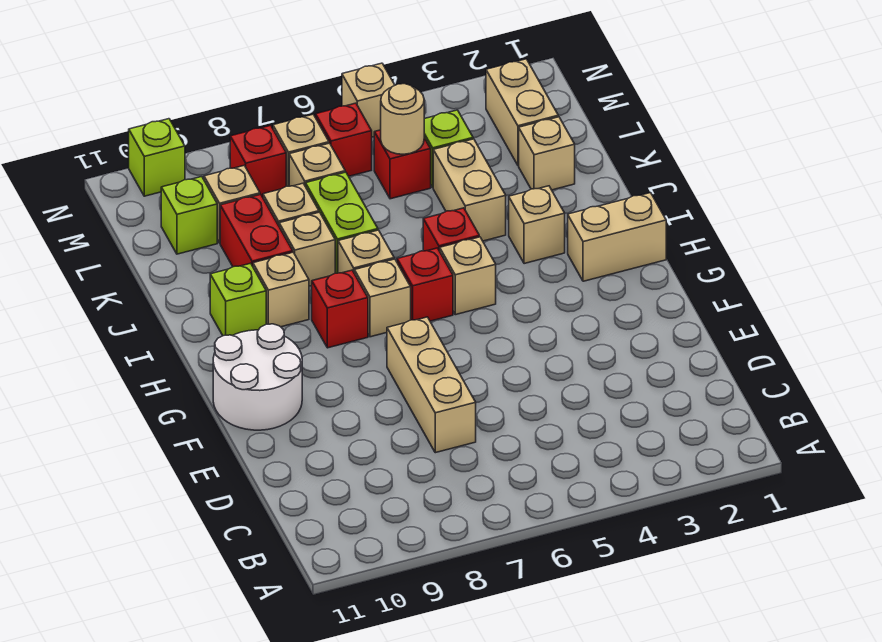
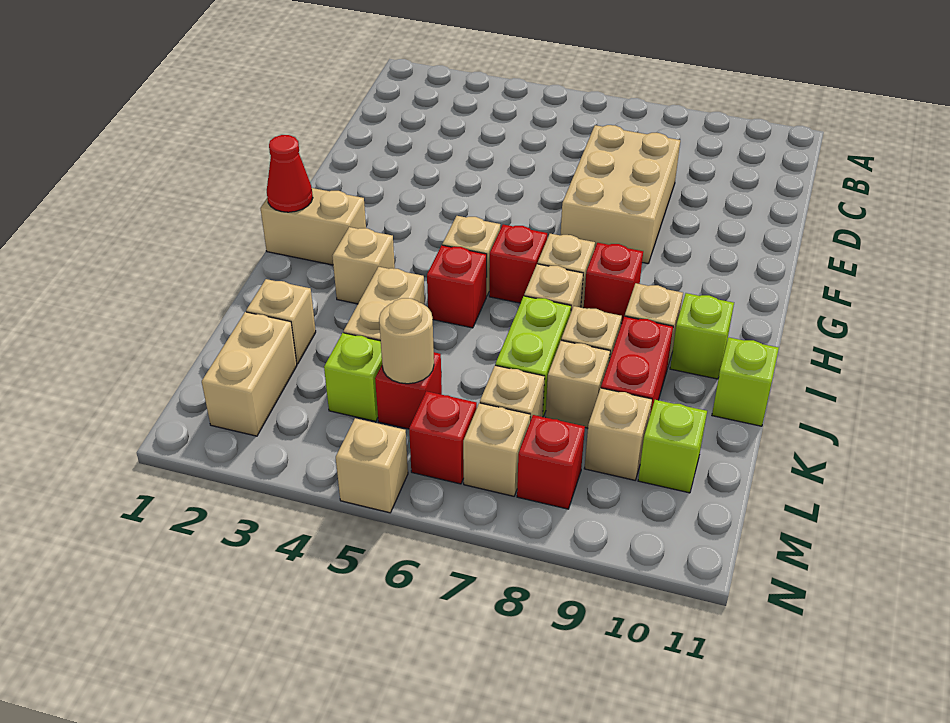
tan brick D7:F7 level 1 -> tan brick D7:F8 level 1
white round brick F10:G11 level 1 -> none
none -> red cone H1 level 2
lime brick N10 level 1 -> lime brick J11 level 1

